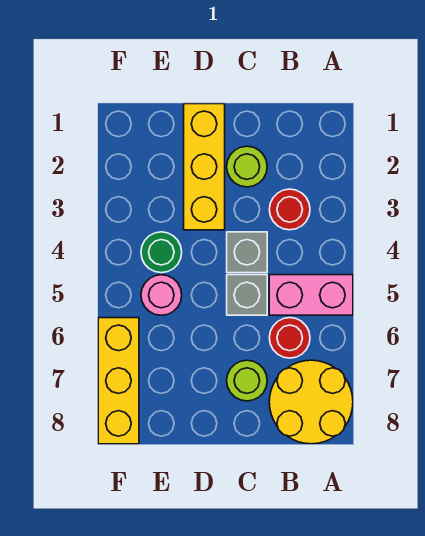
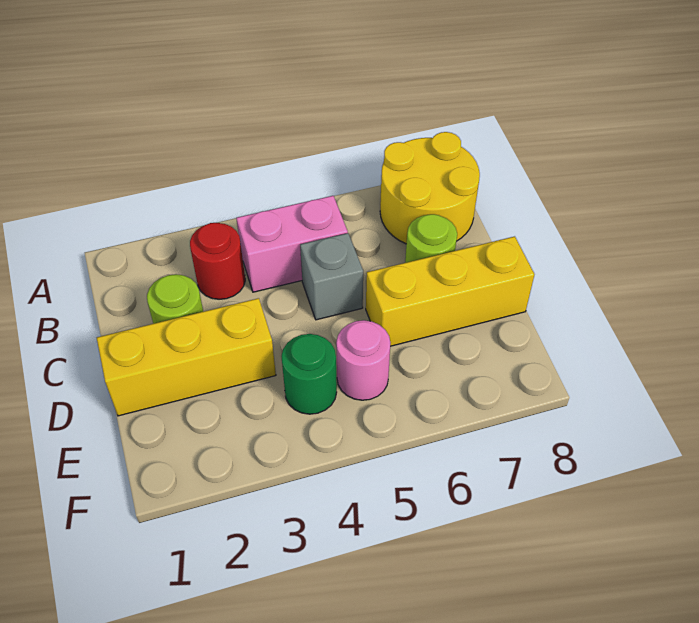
pink brick A5:B5 level 1 -> pink brick B4:B5 level 1
red round brick B6 level 1 -> none
grey brick C4 level 1 -> none
yellow brick F6:F8 level 1 -> yellow brick D6:D8 level 1

